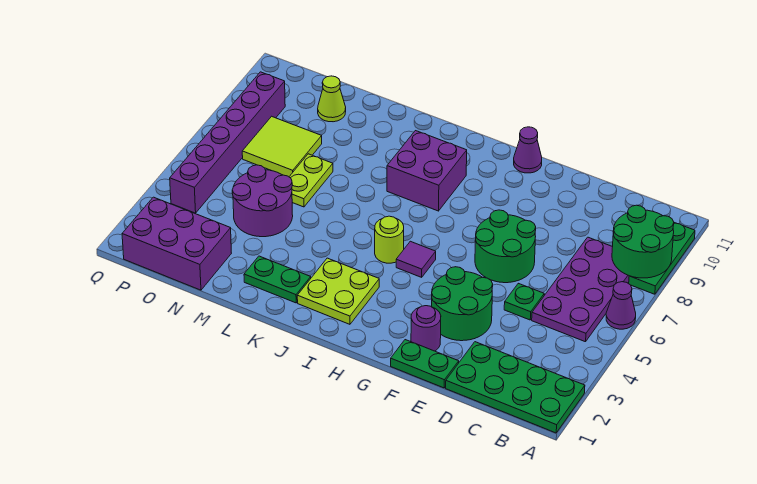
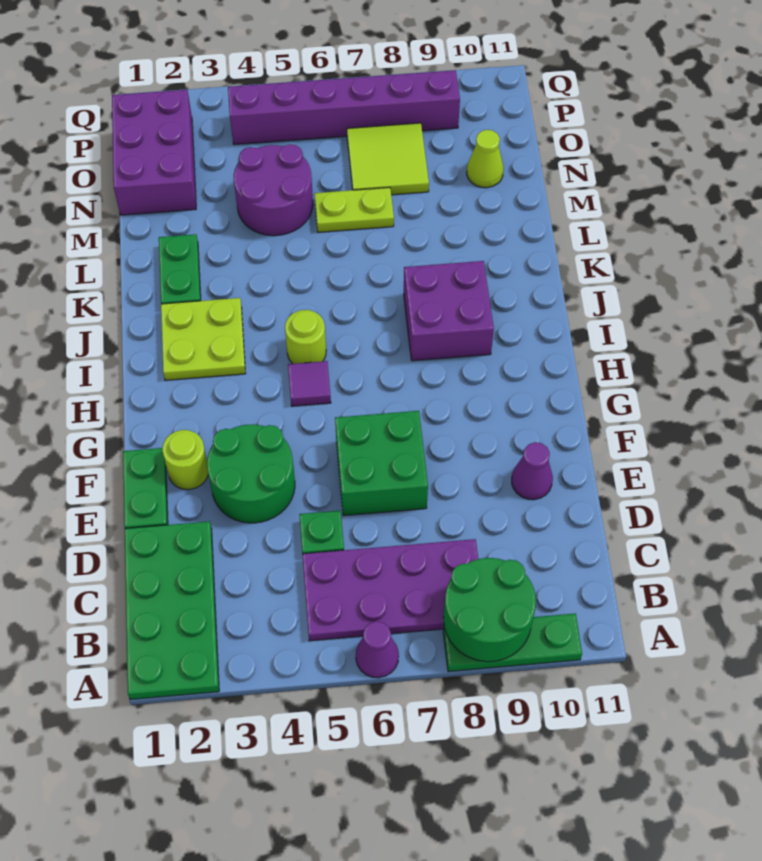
green round brick E6:F7 level 1 -> green brick E6:F7 level 1
purple round brick F2 level 1 -> lime round brick F2 level 1
purple cone G11 level 1 -> purple cone E10 level 1

